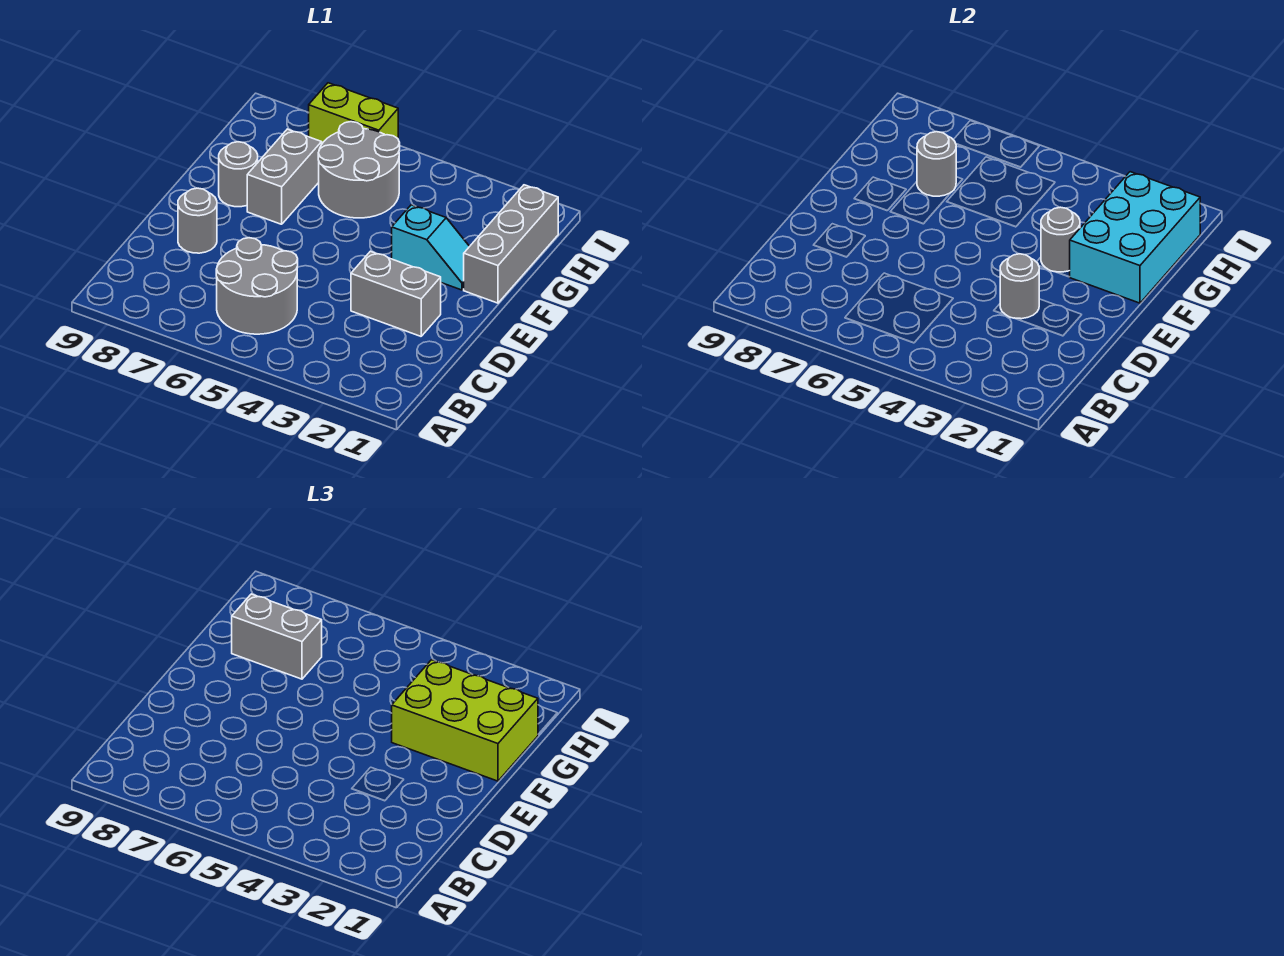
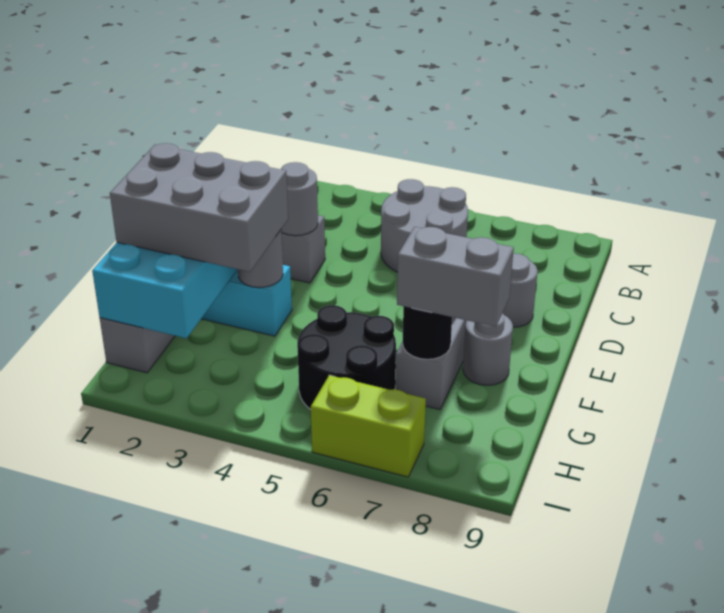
lime brick F1:G3 level 3 -> grey brick F1:G3 level 3
grey round brick G5:H6 level 1 -> black round brick G5:H6 level 1
grey round brick G7 level 2 -> black round brick G7 level 2

